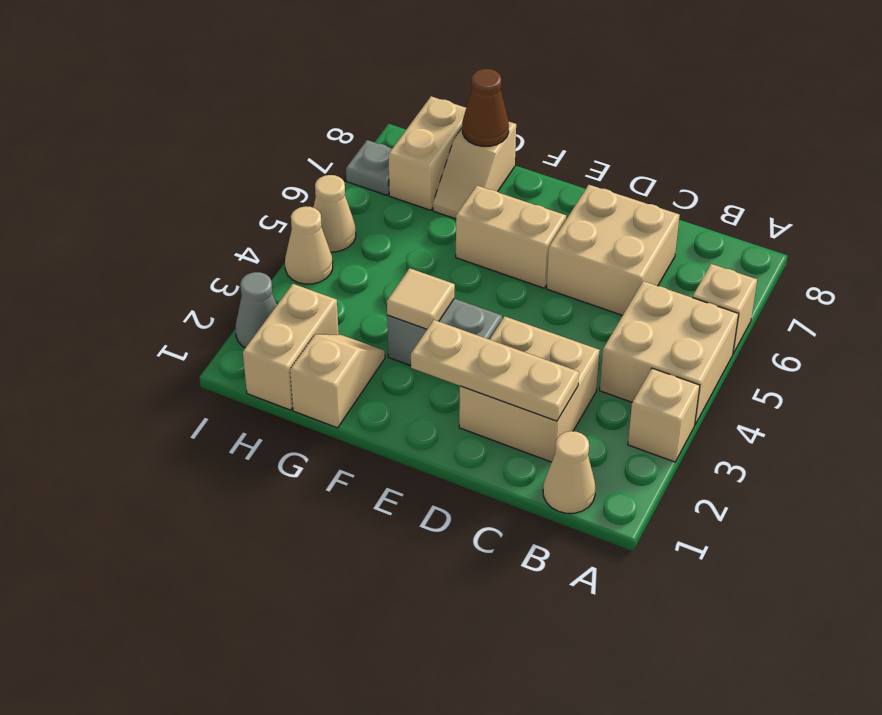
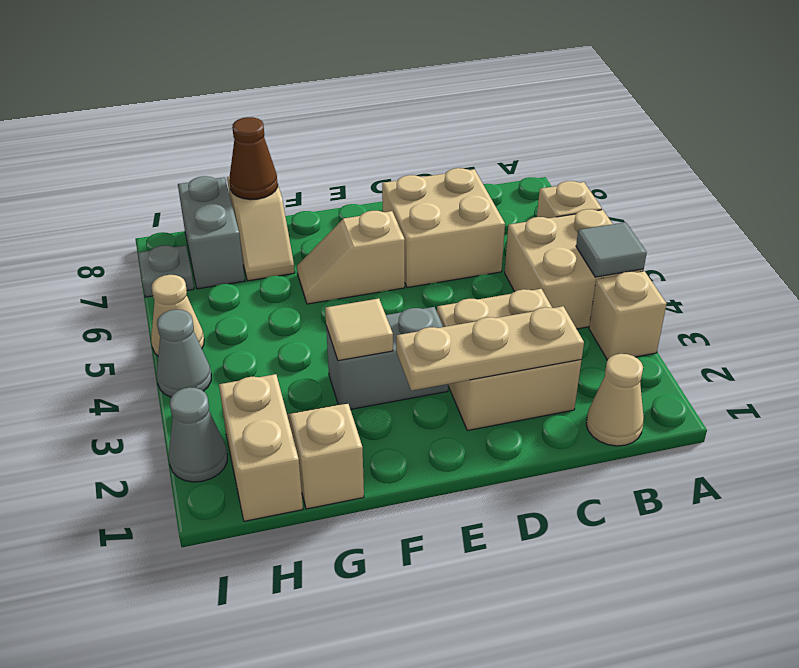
none -> grey tile A4 level 2
tan brick E6:F6 level 1 -> tan slope E6:F6 level 1 top E
tan brick H7:H8 level 1 -> grey brick H7:H8 level 1
tan cone I4 level 1 -> grey cone I4 level 1

